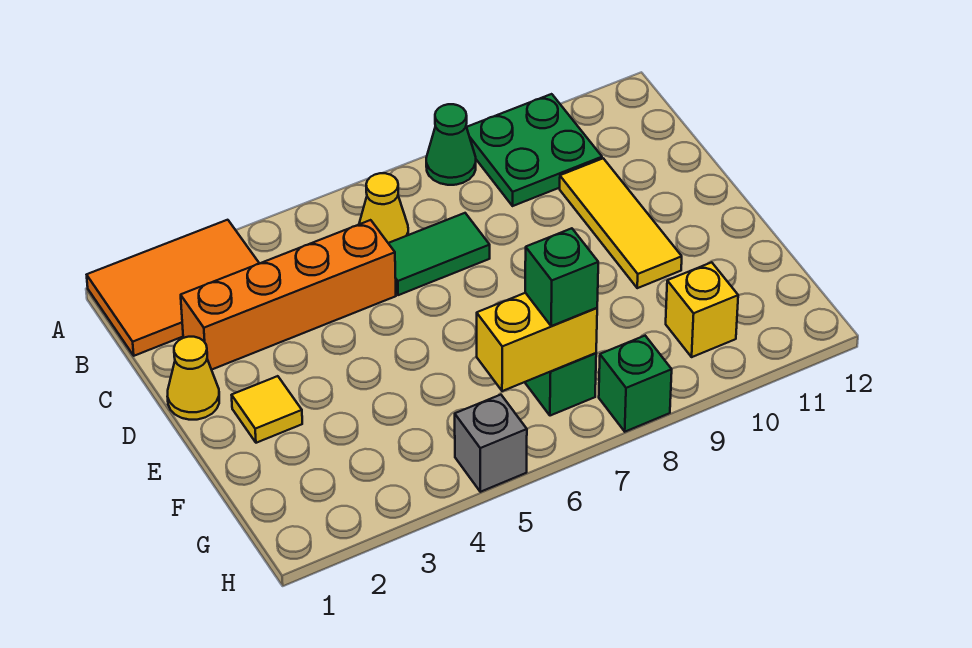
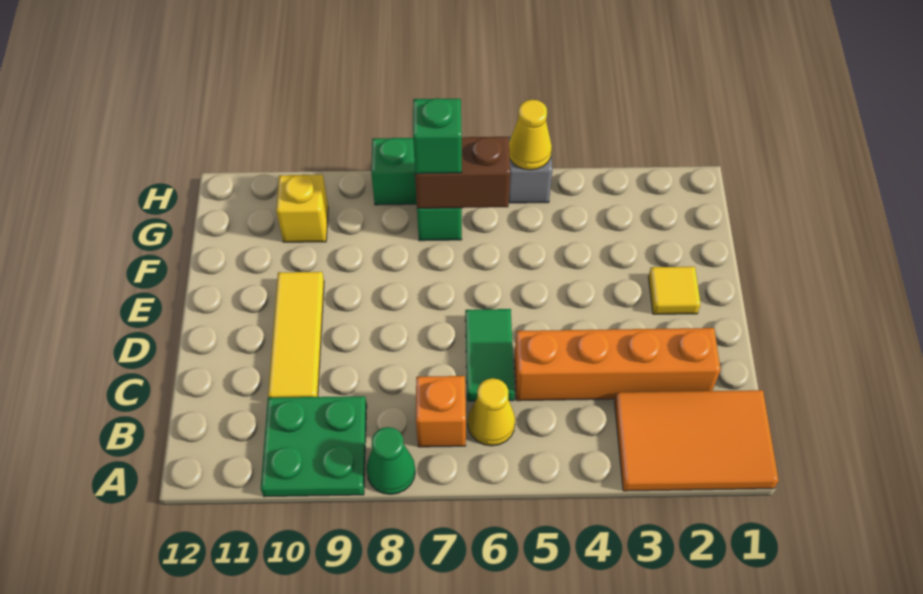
none -> orange brick B7 level 1
green tile C6:C7 level 1 -> green tile C6:D6 level 1
yellow cone D1 level 1 -> yellow cone H5 level 2
yellow brick G6:G7 level 2 -> brown brick G6:G7 level 2

